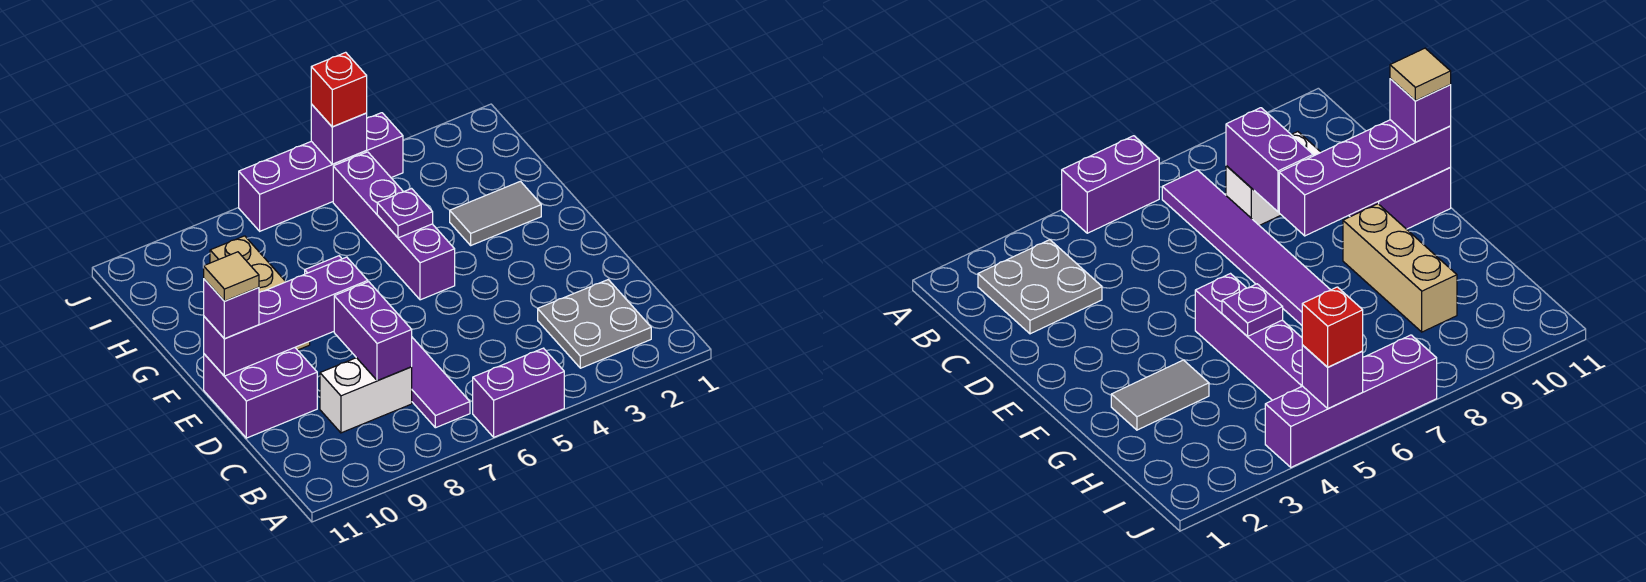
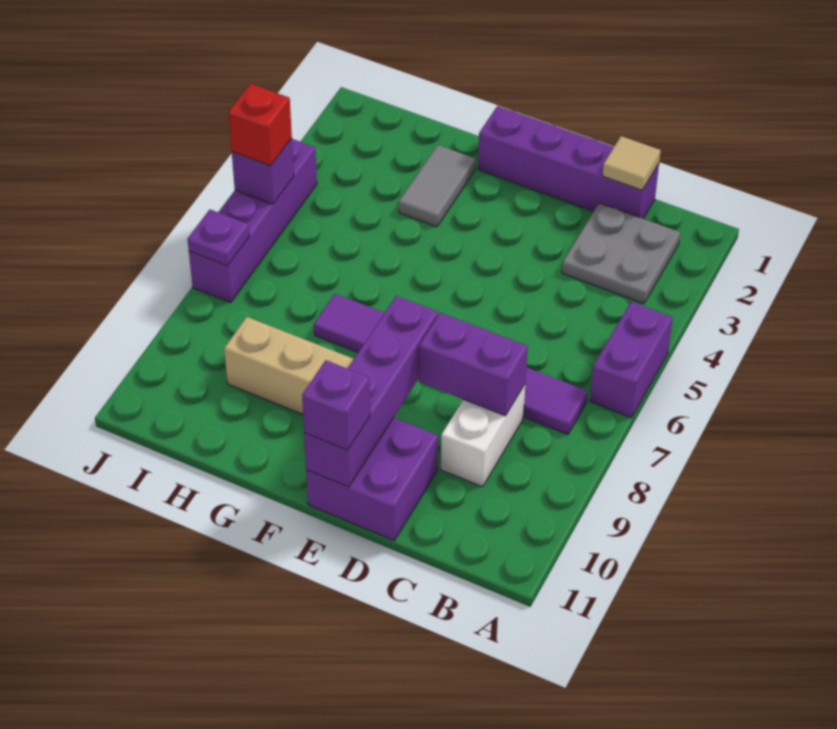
tan tile E11 level 4 -> tan tile C1 level 2
purple brick F5:I5 level 1 -> purple brick C1:F1 level 1
purple plate G5 level 2 -> purple plate J7 level 2

